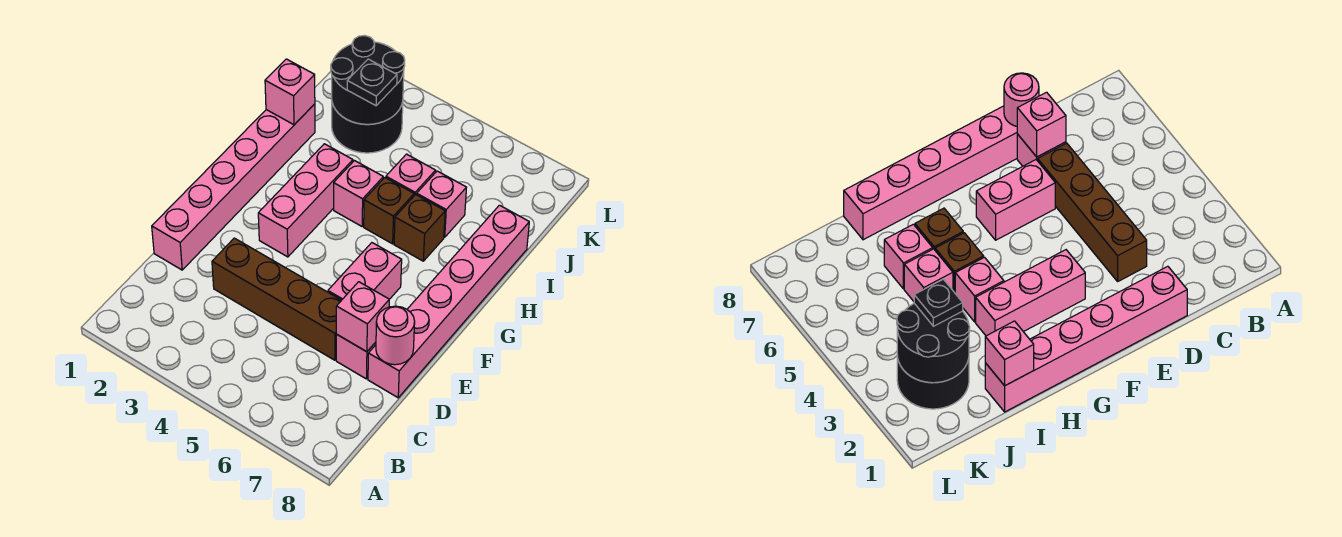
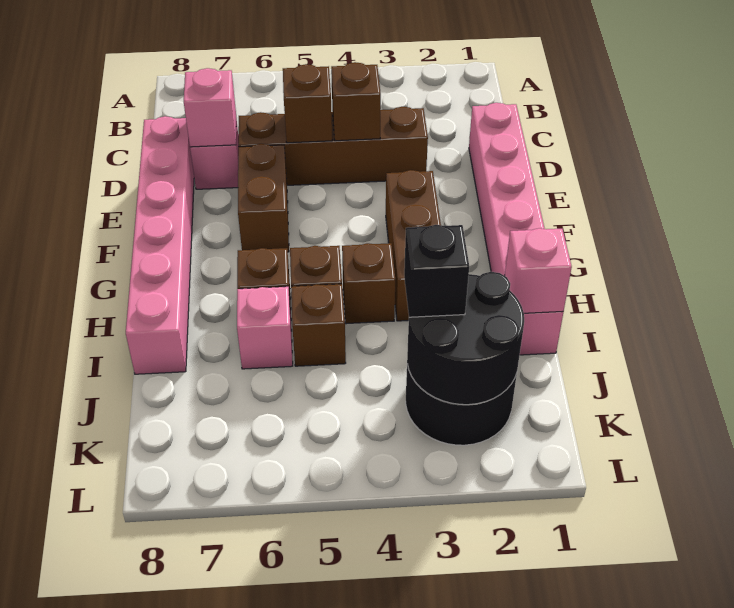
none -> brown brick D4 level 2
none -> brown brick D5 level 2
pink round brick D8 level 2 -> none
pink brick E6:F6 level 1 -> brown brick E6:F6 level 1
pink brick F3:H3 level 1 -> brown brick F3:H3 level 1
pink brick H4 level 1 -> brown brick H4 level 1
pink brick I5 level 1 -> brown brick I5 level 1
black plate J3 level 3 -> black brick J3 level 3

